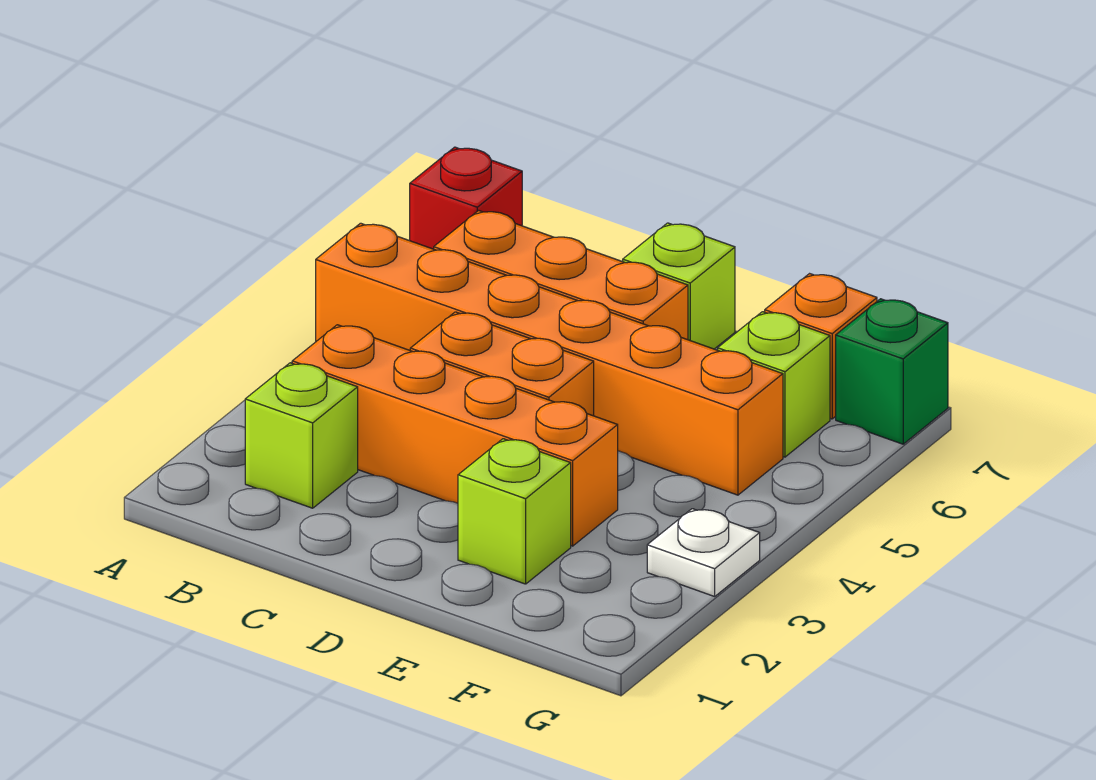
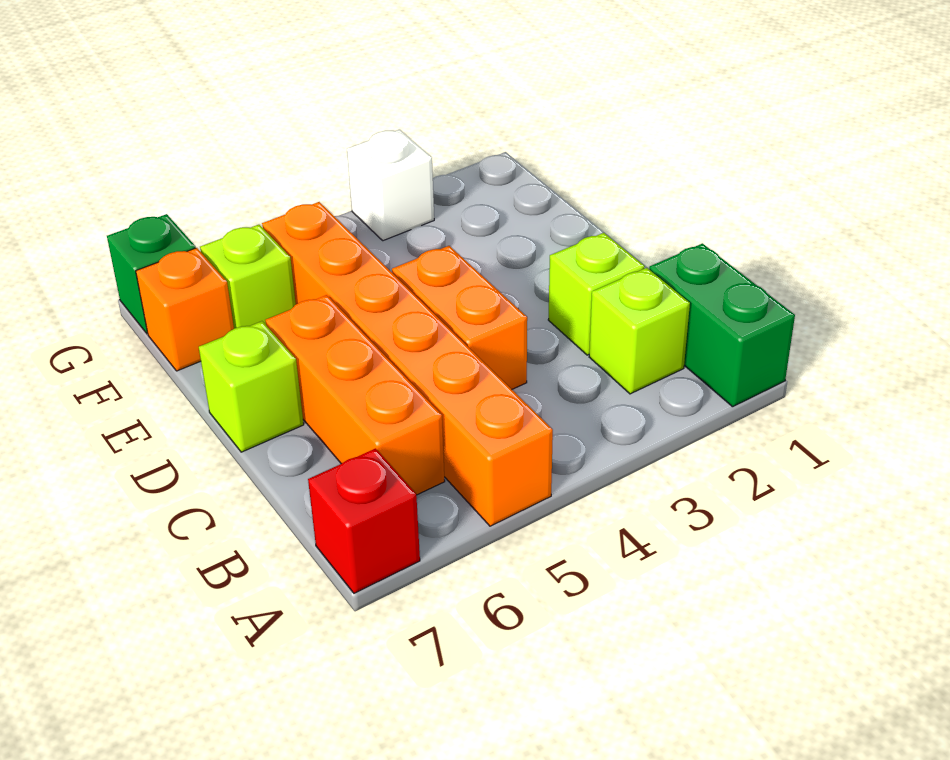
none -> green brick A1:B1 level 1
orange brick B3:E3 level 1 -> none
lime brick E2 level 1 -> lime brick C2 level 1
white plate G3 level 1 -> white brick G3 level 1

